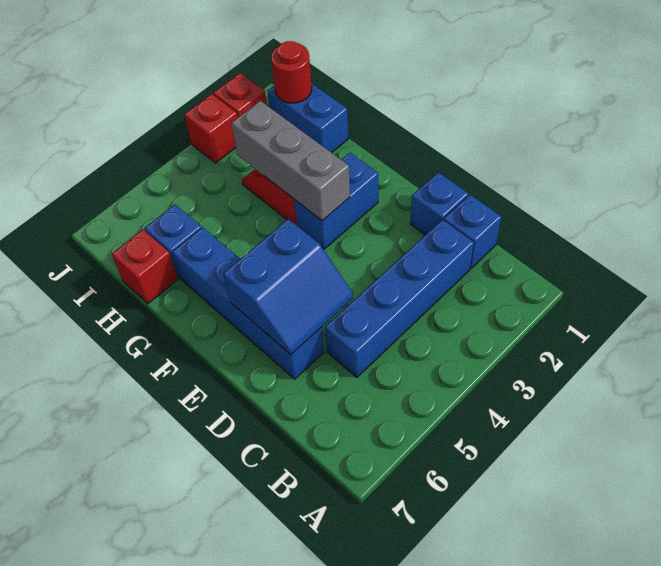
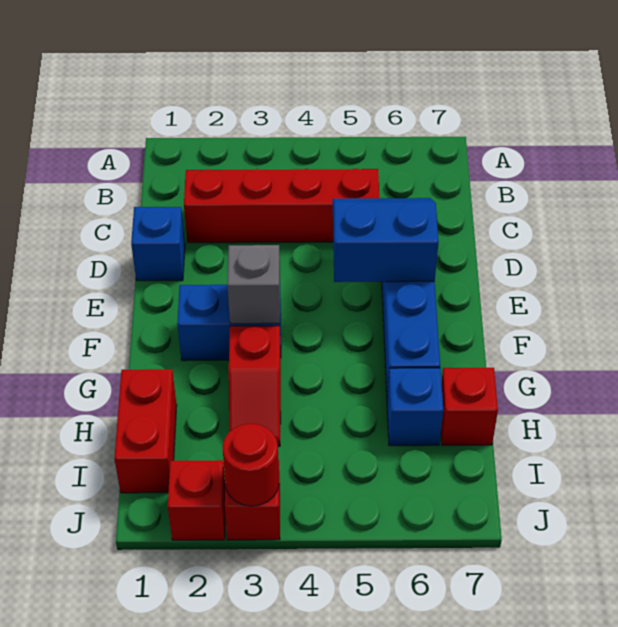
blue brick C1 level 1 -> none
blue brick C2:C5 level 1 -> red brick C2:C5 level 1
grey brick F3:H3 level 2 -> grey brick F3 level 2
blue brick H1:I1 level 1 -> red brick H1:I1 level 1
red round brick I1 level 2 -> red round brick J3 level 2

